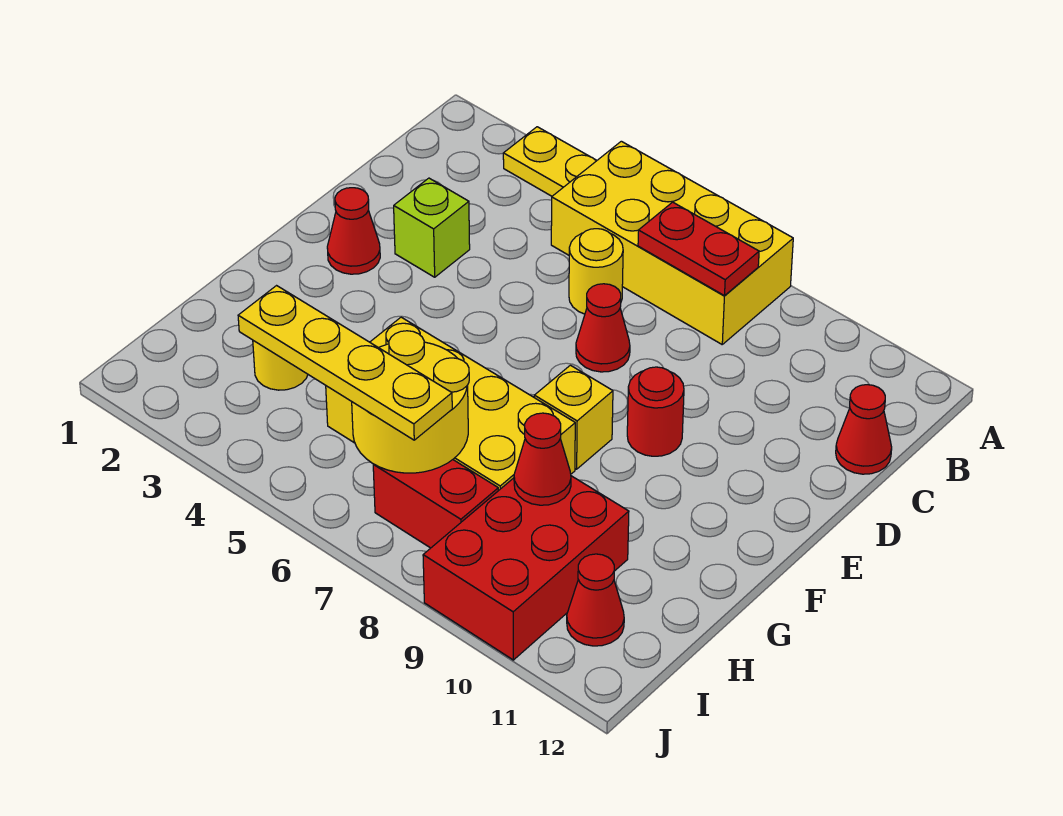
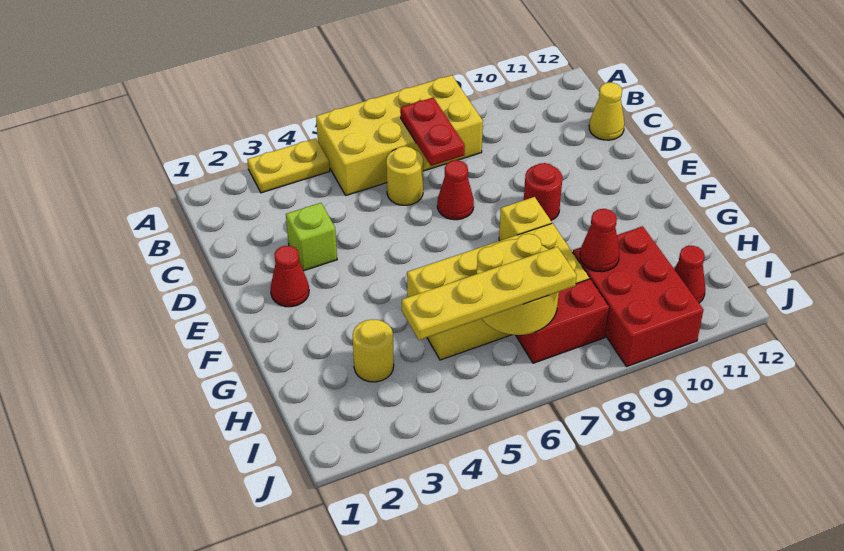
red plate B7:B8 level 2 -> red plate B7:C7 level 2
red cone C12 level 1 -> yellow cone C12 level 1

